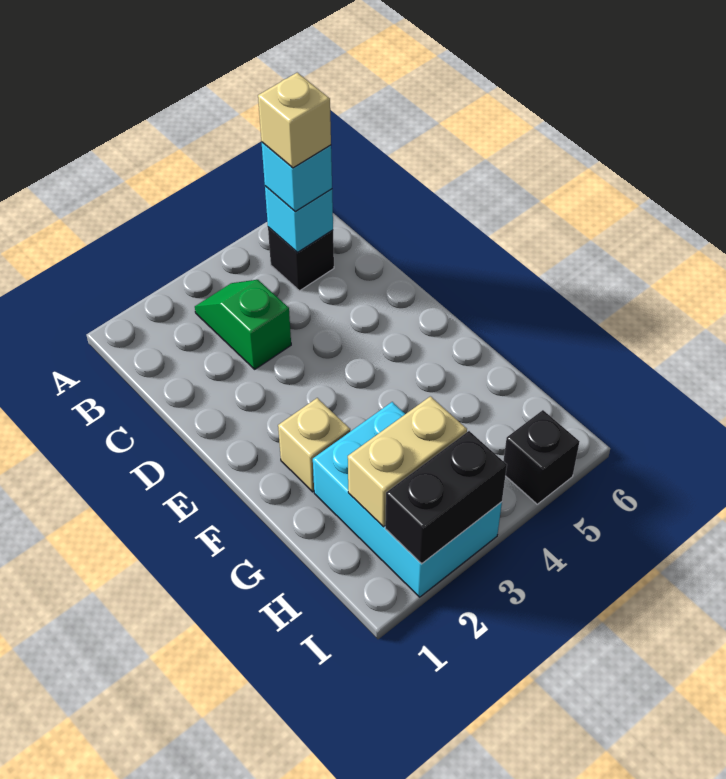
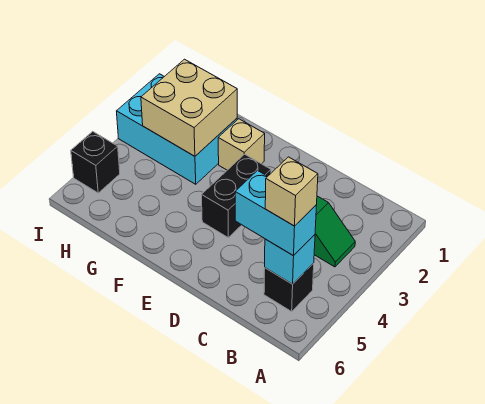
cyan brick B5 level 3 -> cyan brick B5:C5 level 3
tan brick H2:H3 level 2 -> tan brick G2:H3 level 2
black brick I2:I3 level 2 -> black brick E3:E4 level 1

